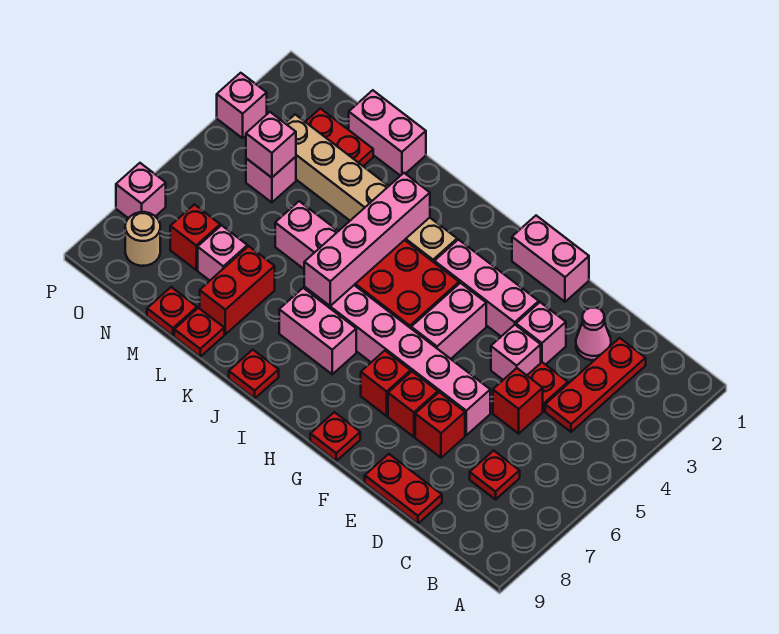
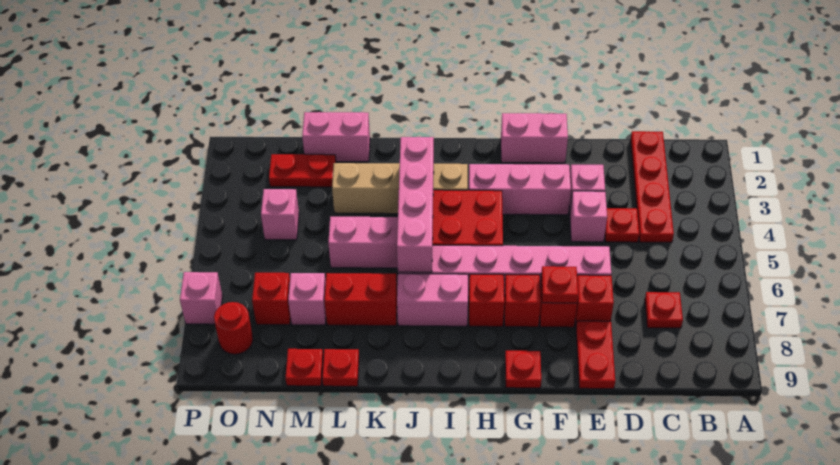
red plate C2:C4 level 1 -> red plate C1:C4 level 1
pink cone D2 level 1 -> none
red brick D5 level 1 -> red brick H7 level 1
red plate D9:E9 level 1 -> red plate E8:E9 level 1
pink brick G4:G5 level 1 -> none
tan brick I3:N3 level 1 -> tan brick I3:L3 level 1
red plate J9 level 1 -> red plate F7 level 2
red brick L7:L8 level 1 -> red brick K7:L7 level 1
pink brick N4 level 2 -> none
tan round brick O8 level 1 -> red round brick O8 level 1
pink brick P3 level 1 -> none

